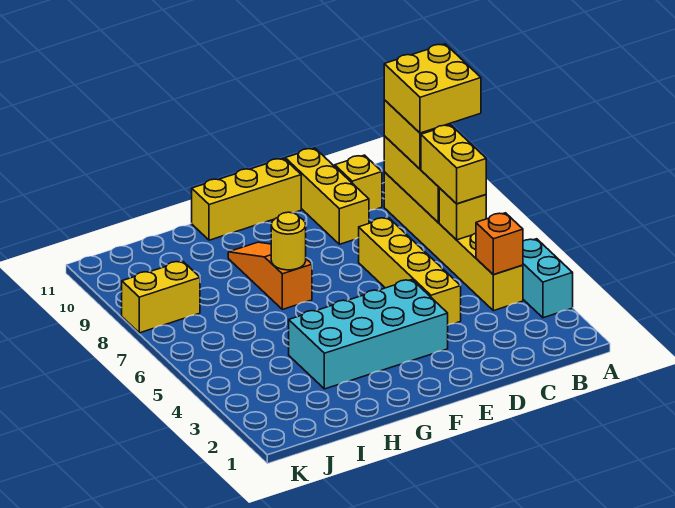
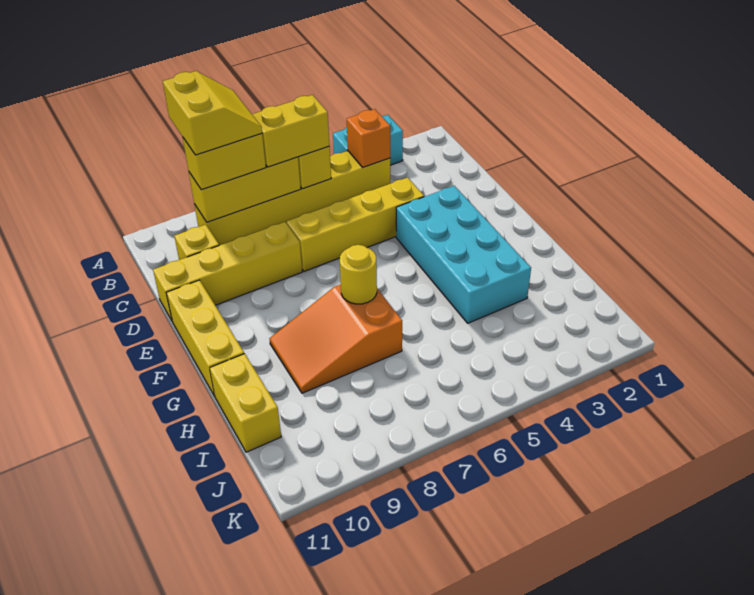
yellow brick A8:B9 level 4 -> yellow slope A8:B9 level 4 top 9
yellow brick D9:D11 level 1 -> yellow brick D8:D11 level 1
orange slope G7:G9 level 1 top 7 -> orange slope G7:H9 level 1 top 7
yellow brick J8:K8 level 1 -> yellow brick H11:I11 level 1

